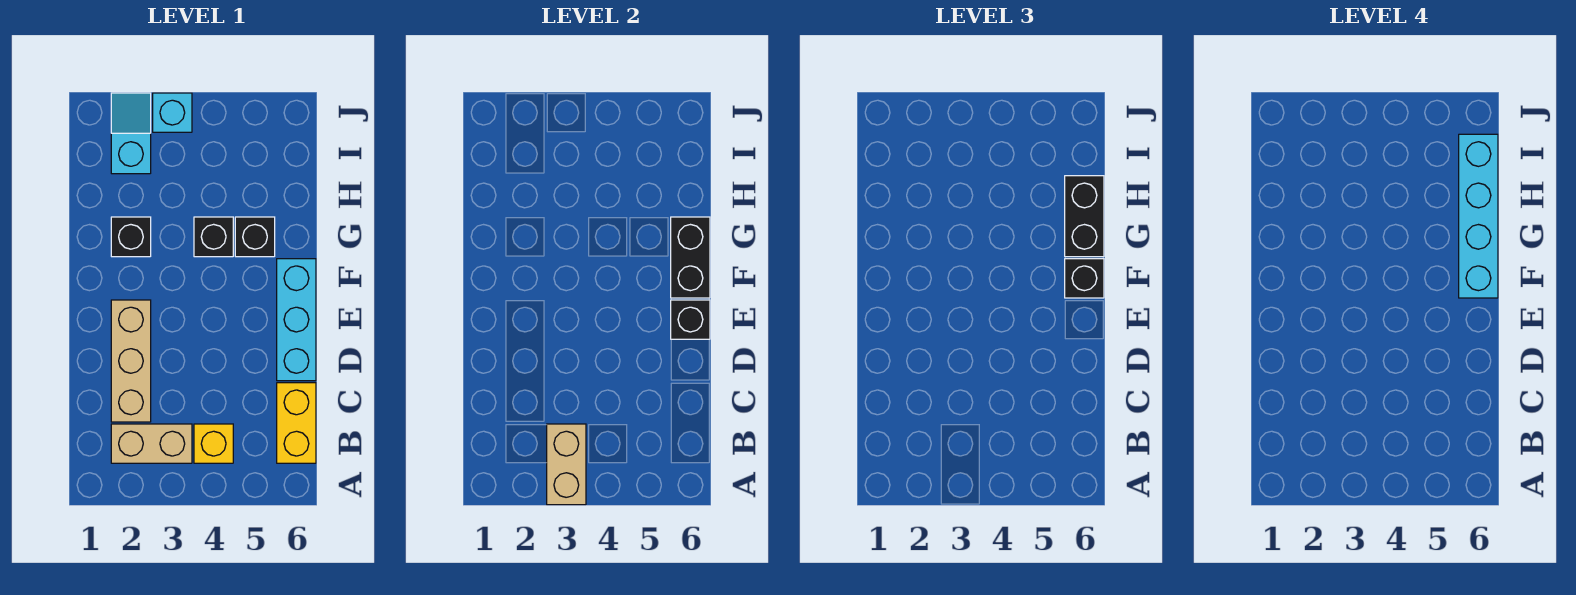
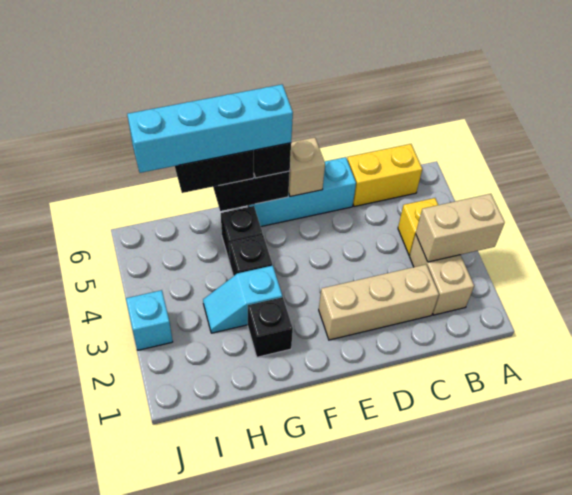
black brick E6 level 2 -> tan brick E6 level 2
cyan slope I2:J2 level 1 top I -> cyan slope G3:H3 level 1 top G

